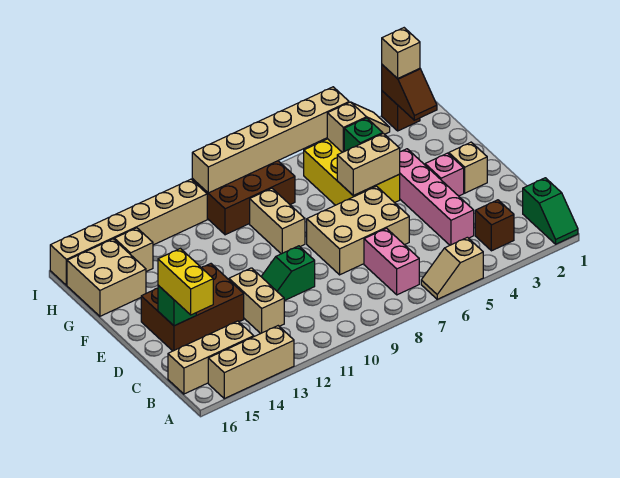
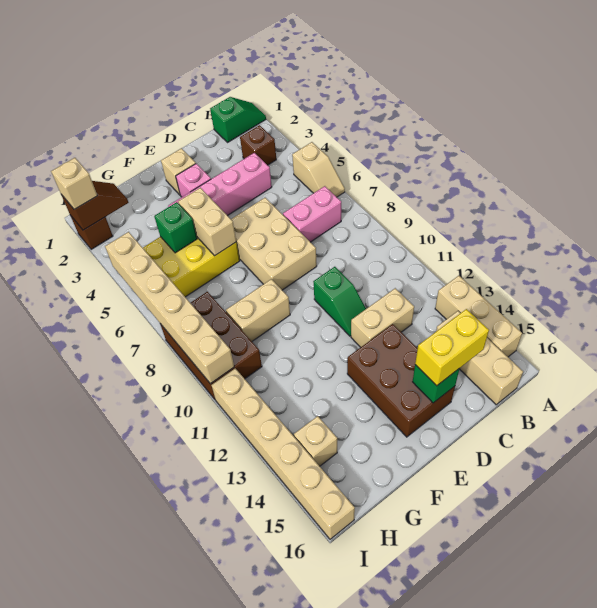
tan brick G15:H16 level 1 -> none
tan slope H4:H5 level 2 top 5 -> none

